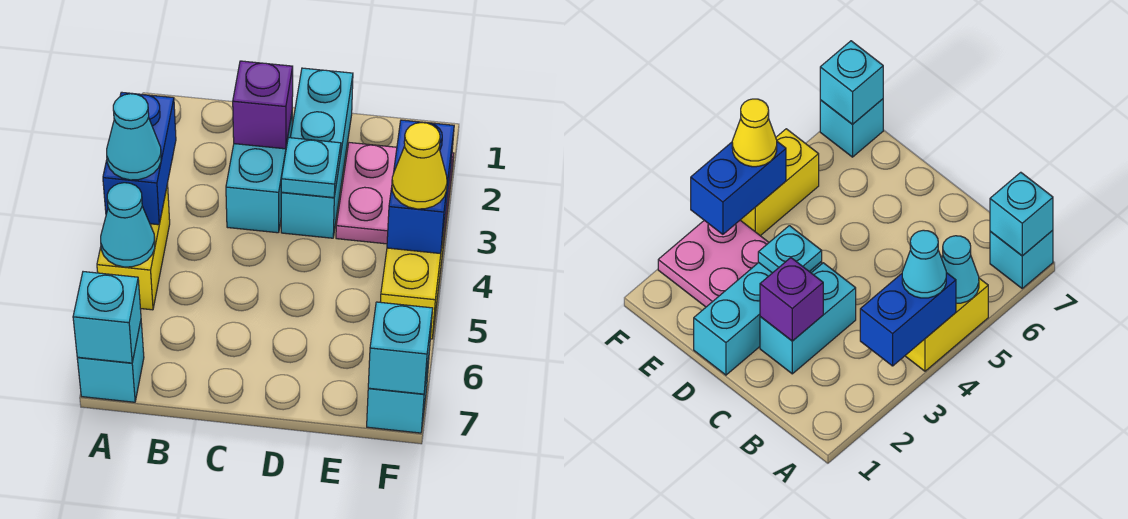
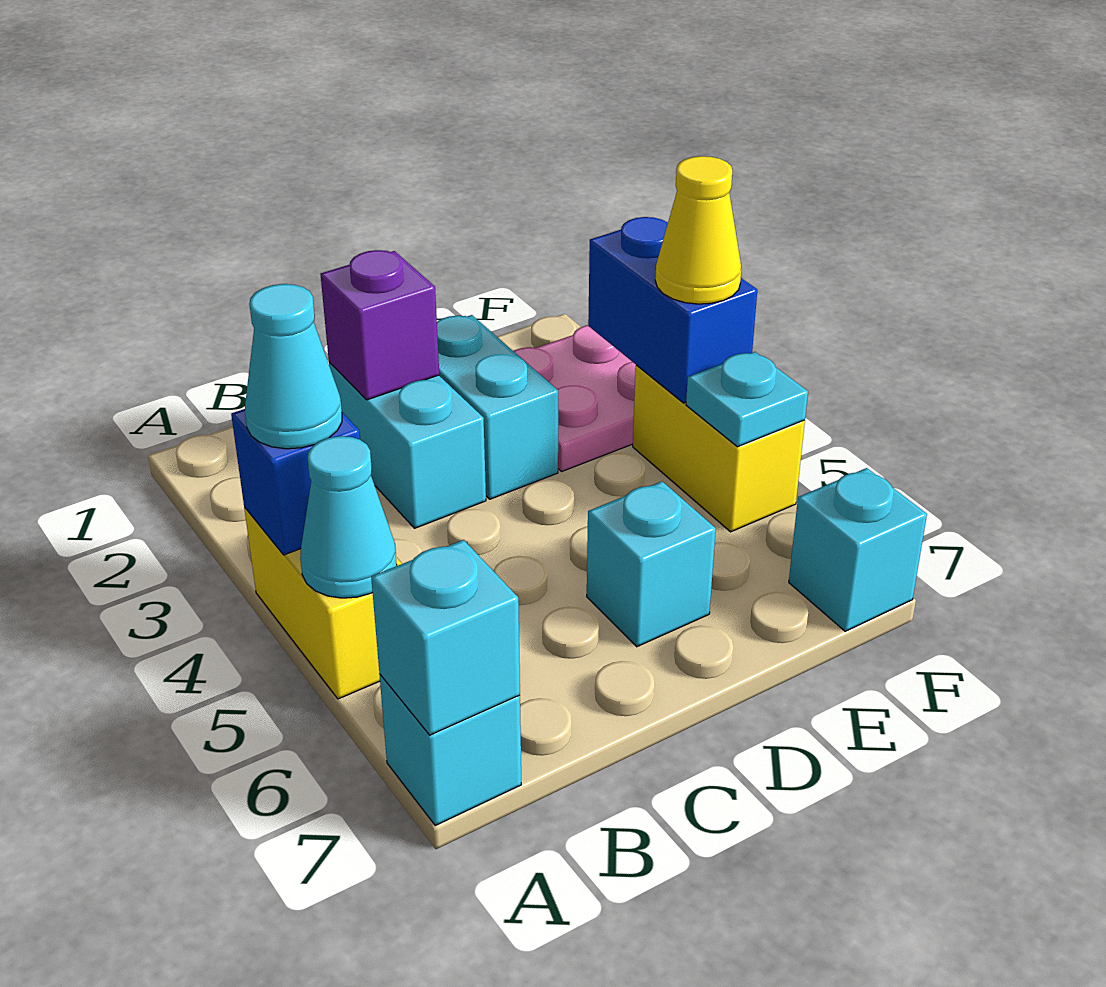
blue brick A3:A4 level 2 -> blue brick A4 level 2
cyan brick D1:D3 level 1 -> cyan brick D2:D3 level 1
cyan plate D3 level 2 -> cyan plate F5 level 2
cyan brick F7 level 2 -> cyan brick D6 level 1

